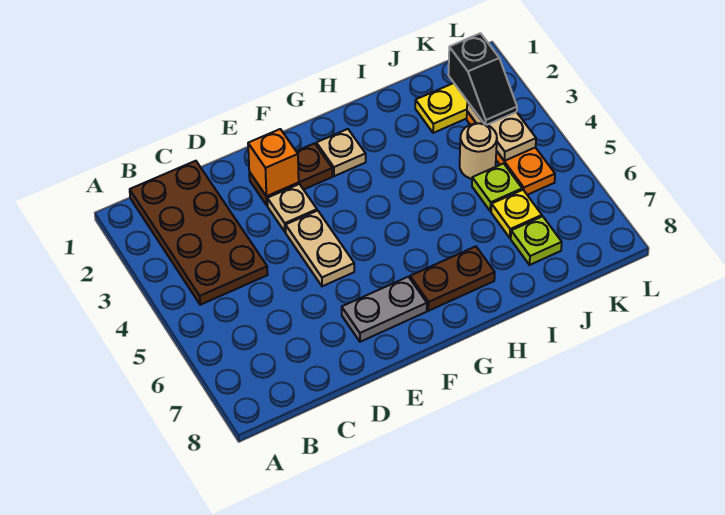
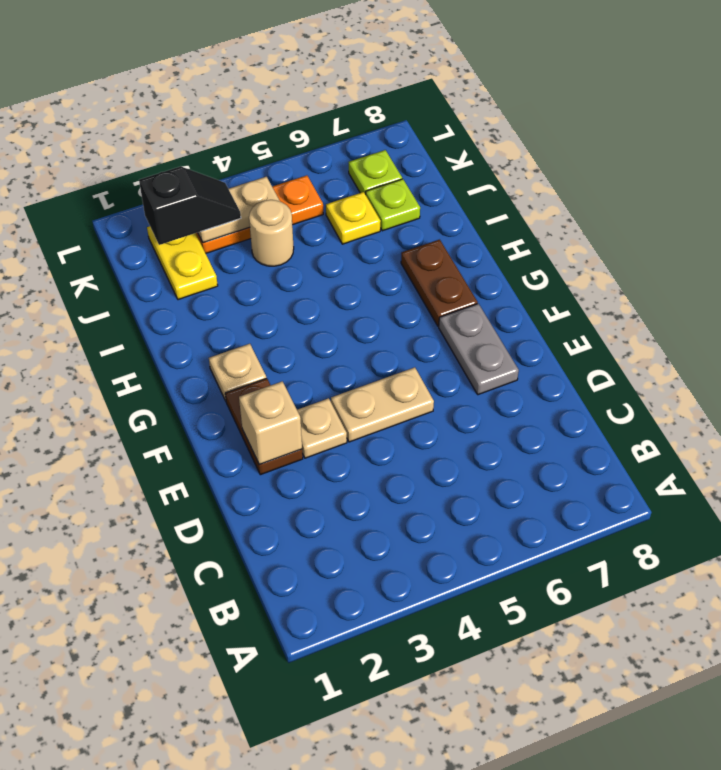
brown plate B1:C4 level 1 -> none
orange brick E2 level 2 -> tan brick E2 level 2
lime plate J5 level 1 -> lime plate K7 level 1

